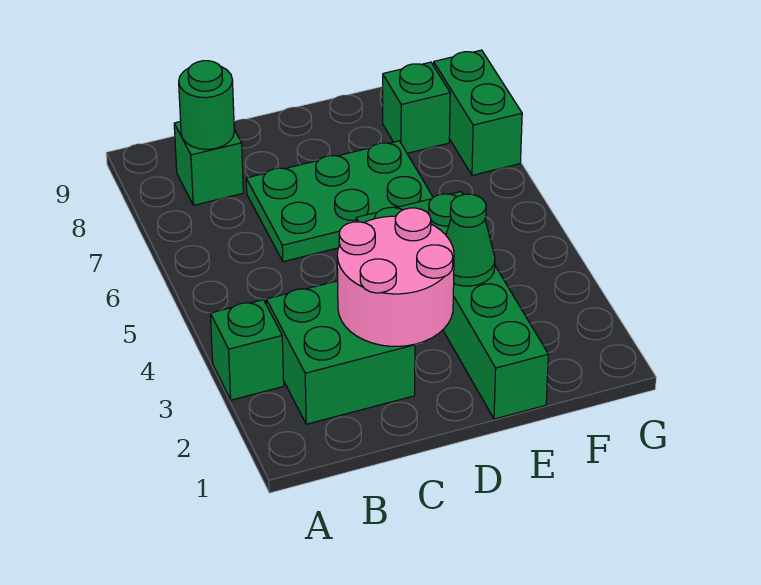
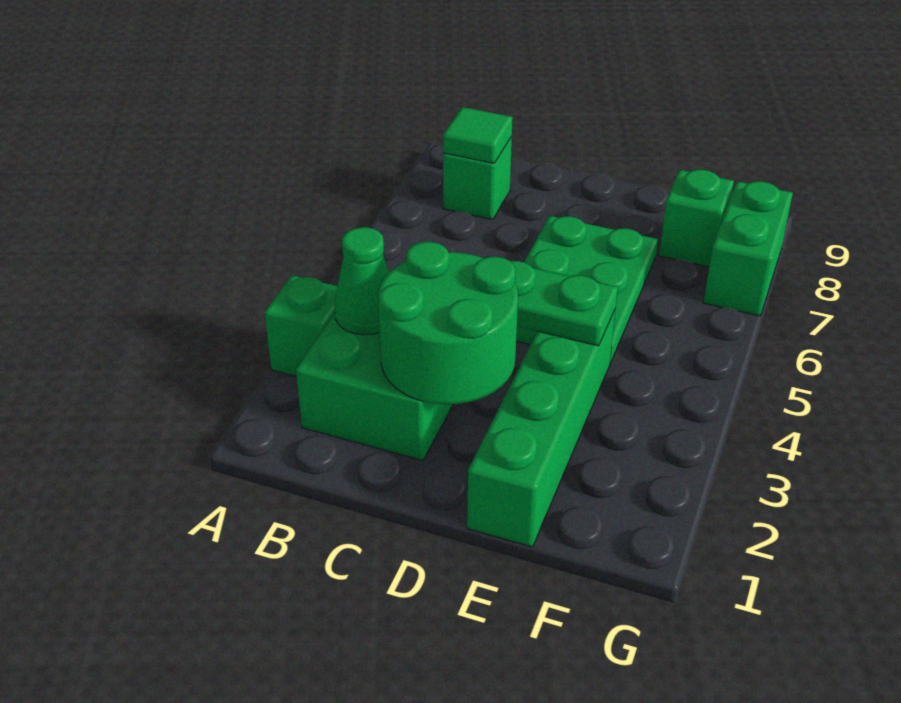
green round brick B8 level 2 -> green tile B8 level 2
pink round brick C2:D3 level 2 -> green round brick C2:D3 level 2
green plate C6:E7 level 1 -> green plate D5:E7 level 1
green cone E3 level 2 -> green cone B3 level 2

